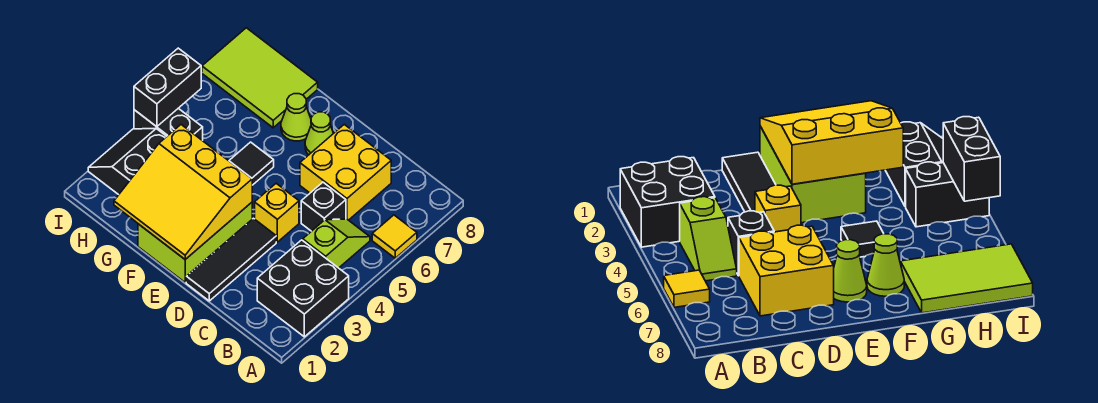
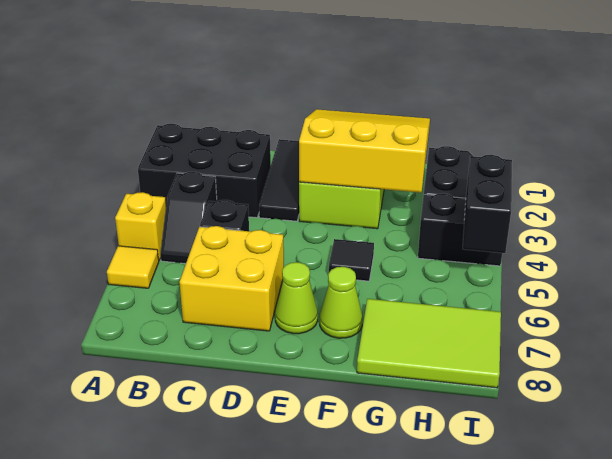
black brick A2:B3 level 1 -> black brick A2:C3 level 1
lime slope B4:B5 level 1 top 4 -> black slope B4:B5 level 1 top 4
yellow brick D4 level 1 -> yellow brick A5 level 1

